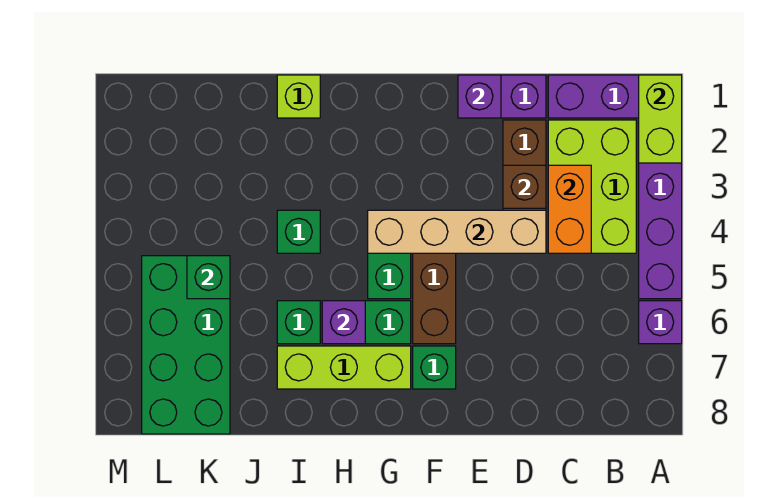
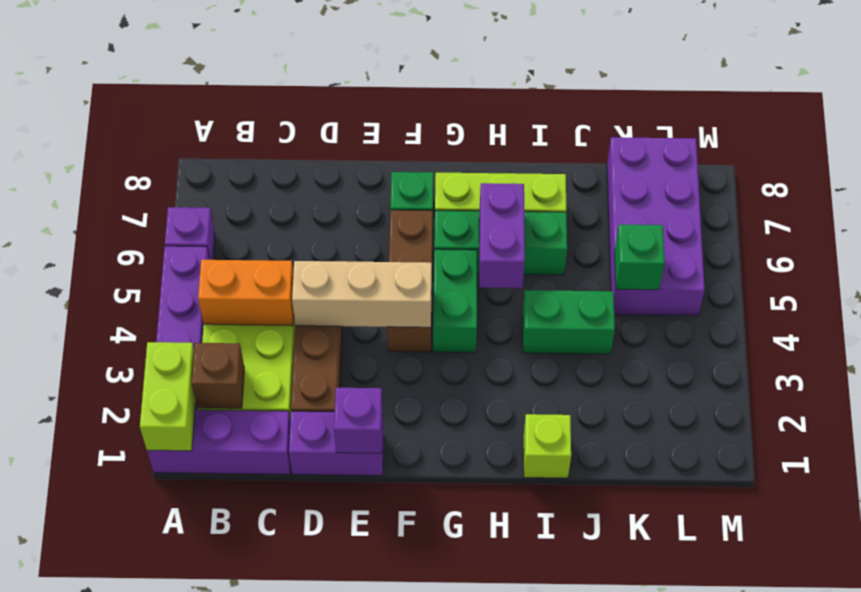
orange brick C3:C4 level 2 -> orange brick B4:C4 level 2
brown brick D3 level 2 -> brown brick B2 level 2
tan brick D4:G4 level 2 -> tan brick D4:F4 level 2
purple brick H6 level 2 -> purple brick H5:H6 level 2
green brick I4 level 1 -> green brick I4:J4 level 1
green brick K5:L8 level 1 -> purple brick K5:L8 level 1

